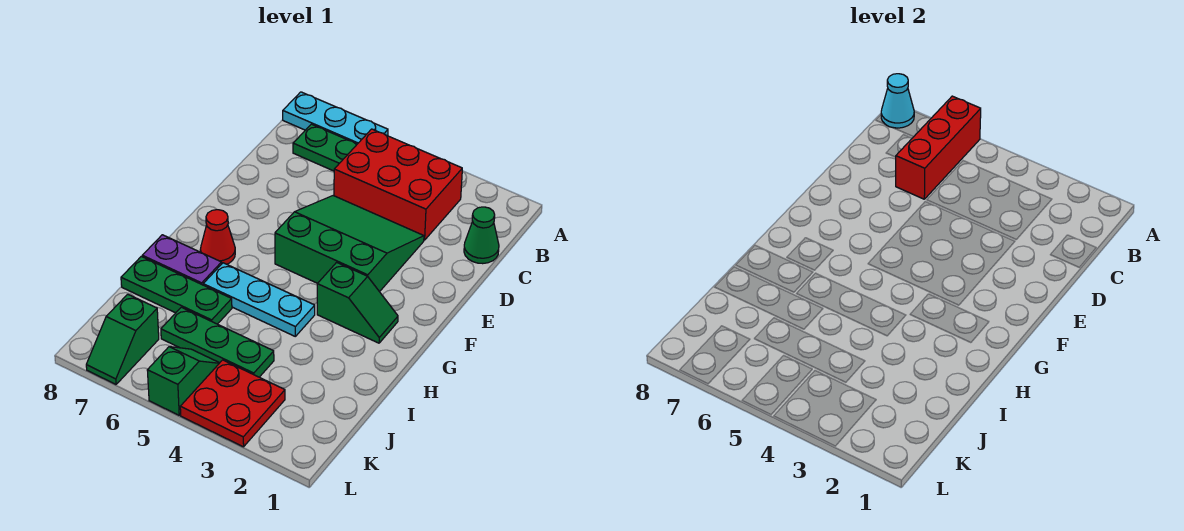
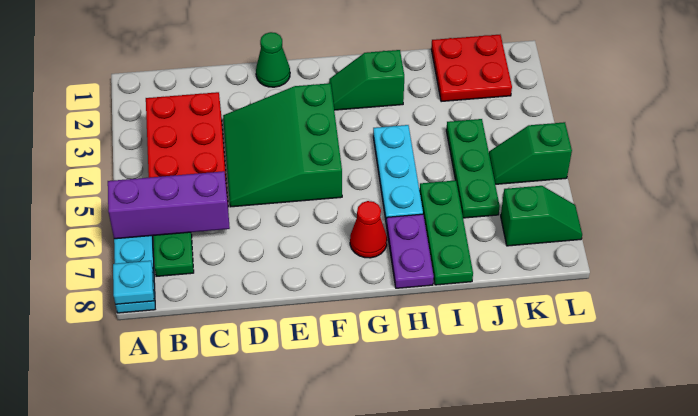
red brick A6:C6 level 2 -> purple brick A6:C6 level 2
cyan cone A8 level 2 -> cyan plate A8 level 2
green cone C1 level 1 -> green cone E1 level 1
green slope G2:G3 level 1 top 3 -> green slope G2:H2 level 1 top H
red plate K3:L4 level 1 -> red plate J1:K2 level 1

